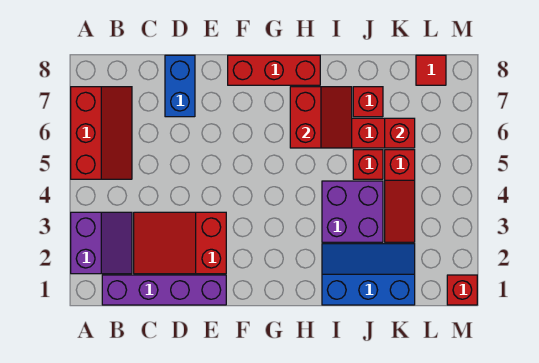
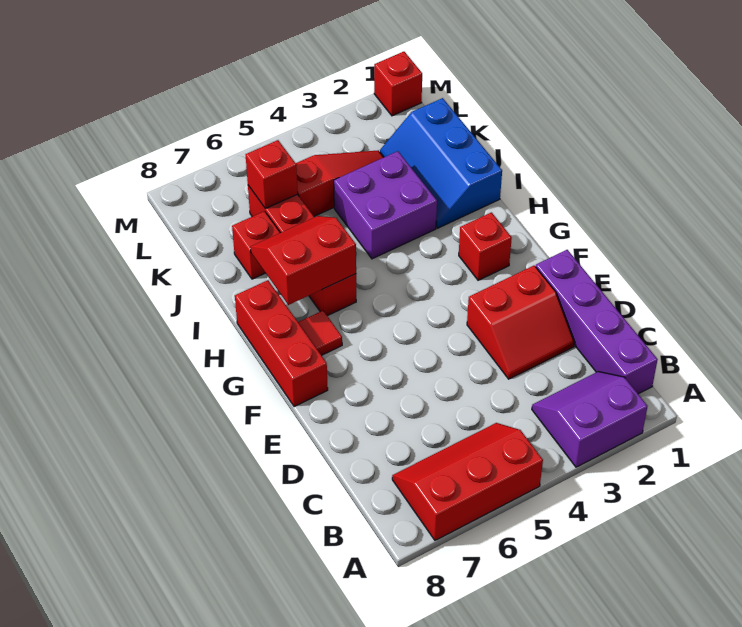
red slope C2:E3 level 1 top E -> red slope D2:E3 level 1 top E
blue brick D7:D8 level 1 -> none
red brick J5 level 1 -> red brick G2 level 1
red tile L8 level 1 -> red tile G7 level 1

